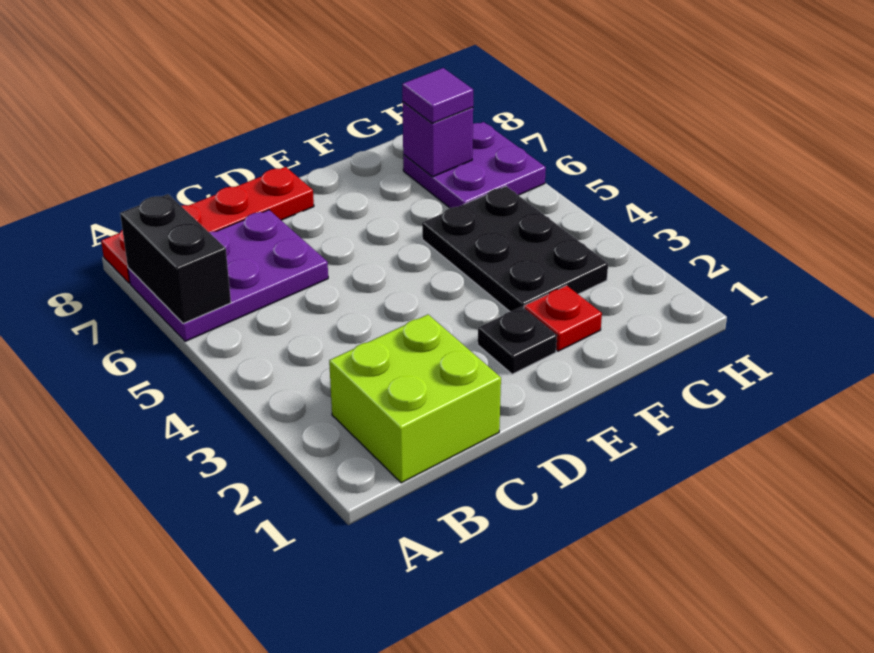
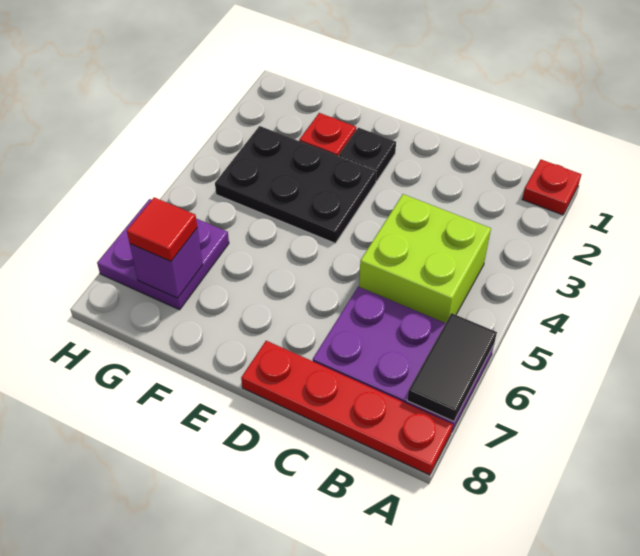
none -> red plate A1 level 1
black brick A6:A7 level 2 -> black tile A6:A7 level 2
lime brick B1:C2 level 1 -> lime brick B4:C5 level 1
black plate F3:G5 level 1 -> black plate E3:G4 level 1
purple tile G7 level 3 -> red tile G7 level 3

